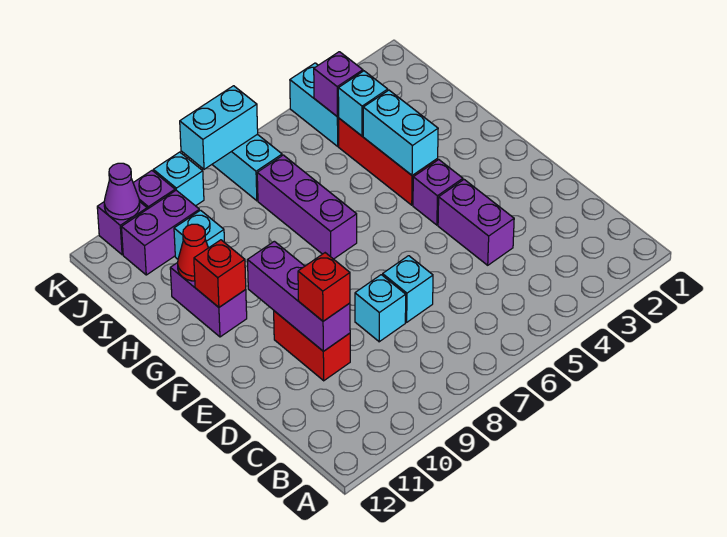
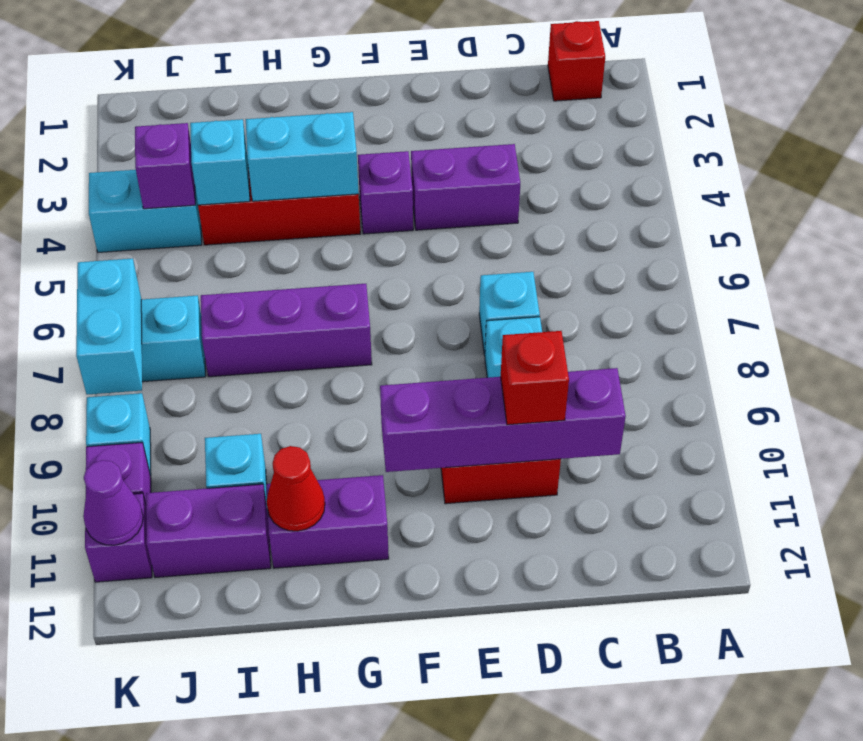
purple brick D10:F10 level 2 -> purple brick C10:F10 level 2
red brick G11 level 2 -> red brick B1 level 1
purple brick J10:J11 level 1 -> purple brick I11:J11 level 1

